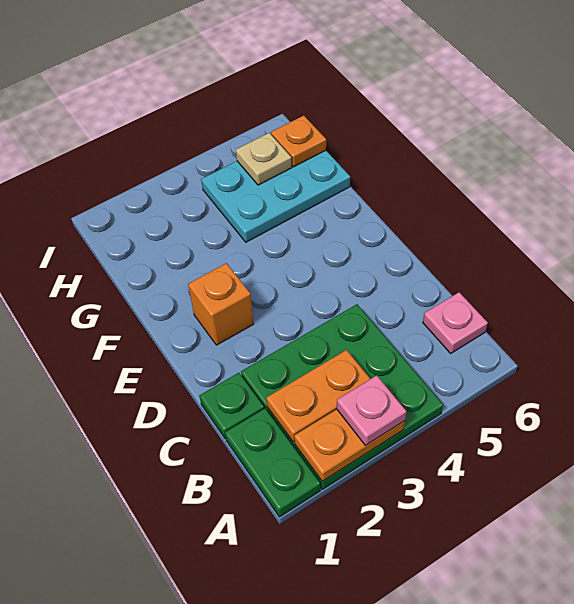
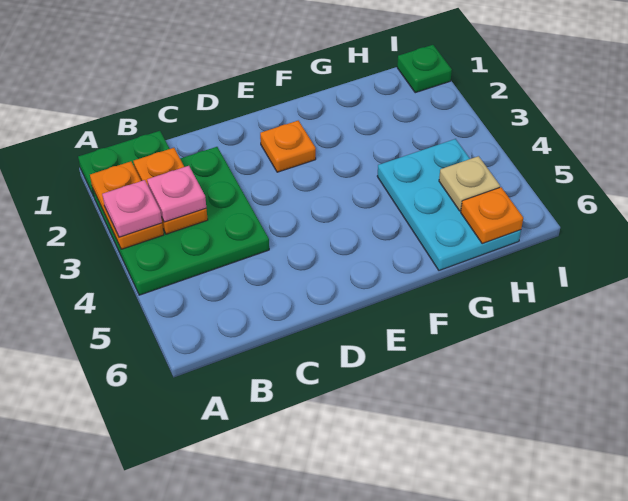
pink plate B6 level 1 -> pink plate B3 level 3
green plate C1 level 1 -> green plate I1 level 1
orange brick E2 level 1 -> orange plate E2 level 1

